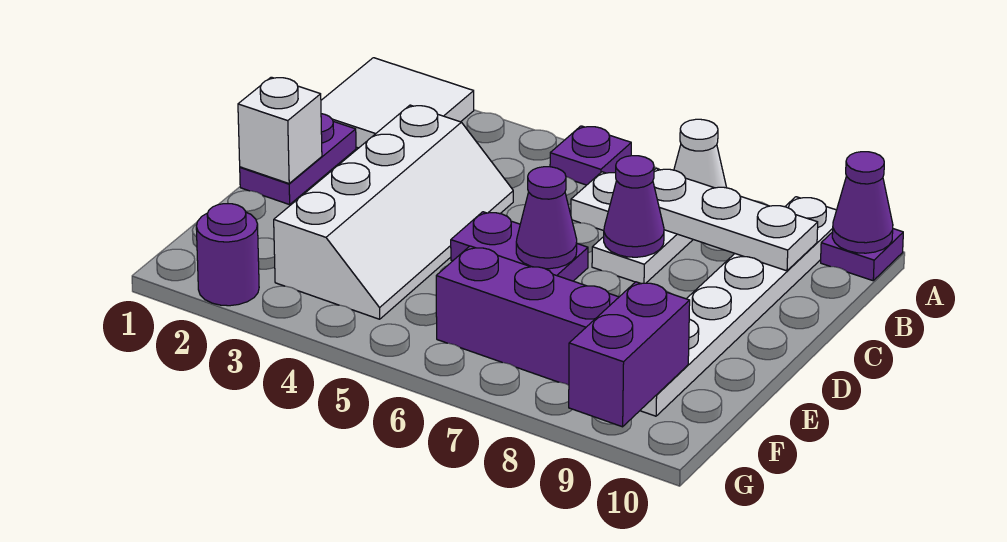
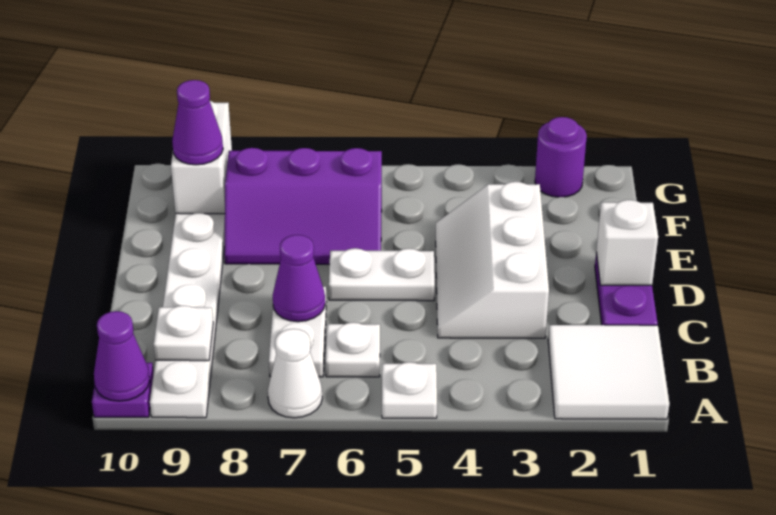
purple plate A5 level 1 -> white plate A5 level 1
white plate B7:B9 level 2 -> white plate B9 level 2
white slope C3:F4 level 1 top 3 -> white slope C3:E4 level 1 top 3
purple plate D5:D6 level 1 -> white plate D5:D6 level 1
purple cone D6 level 2 -> purple cone F9 level 3
purple brick F9:G9 level 2 -> white brick F9:G9 level 2

